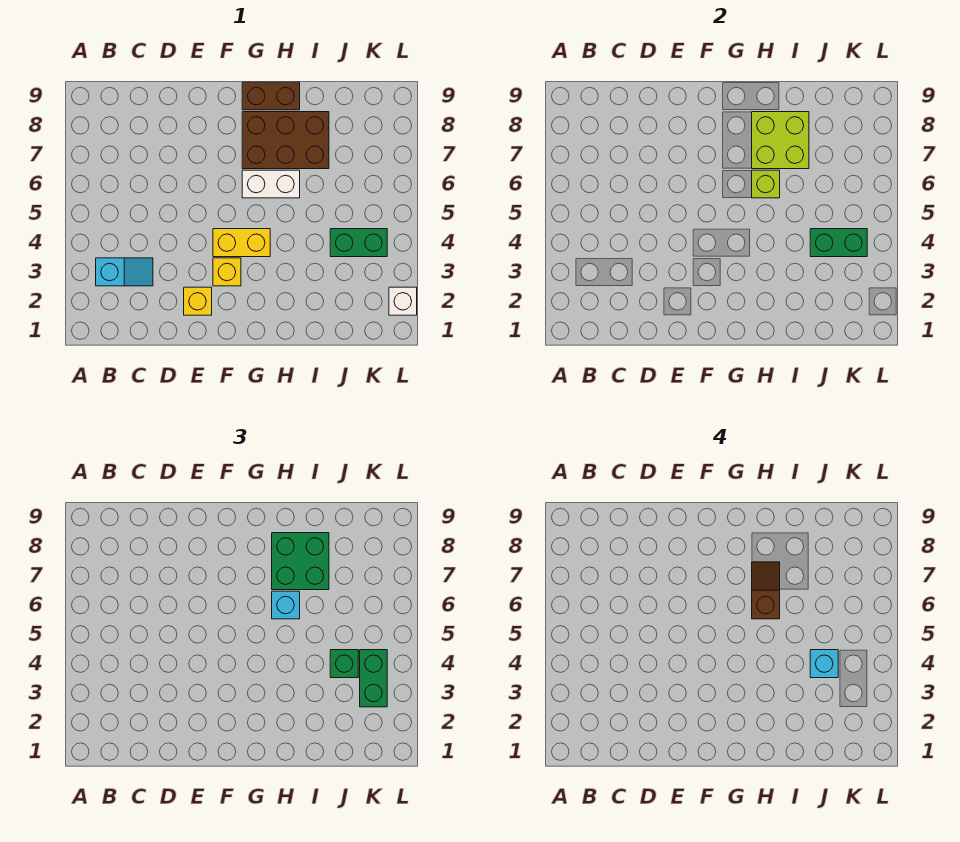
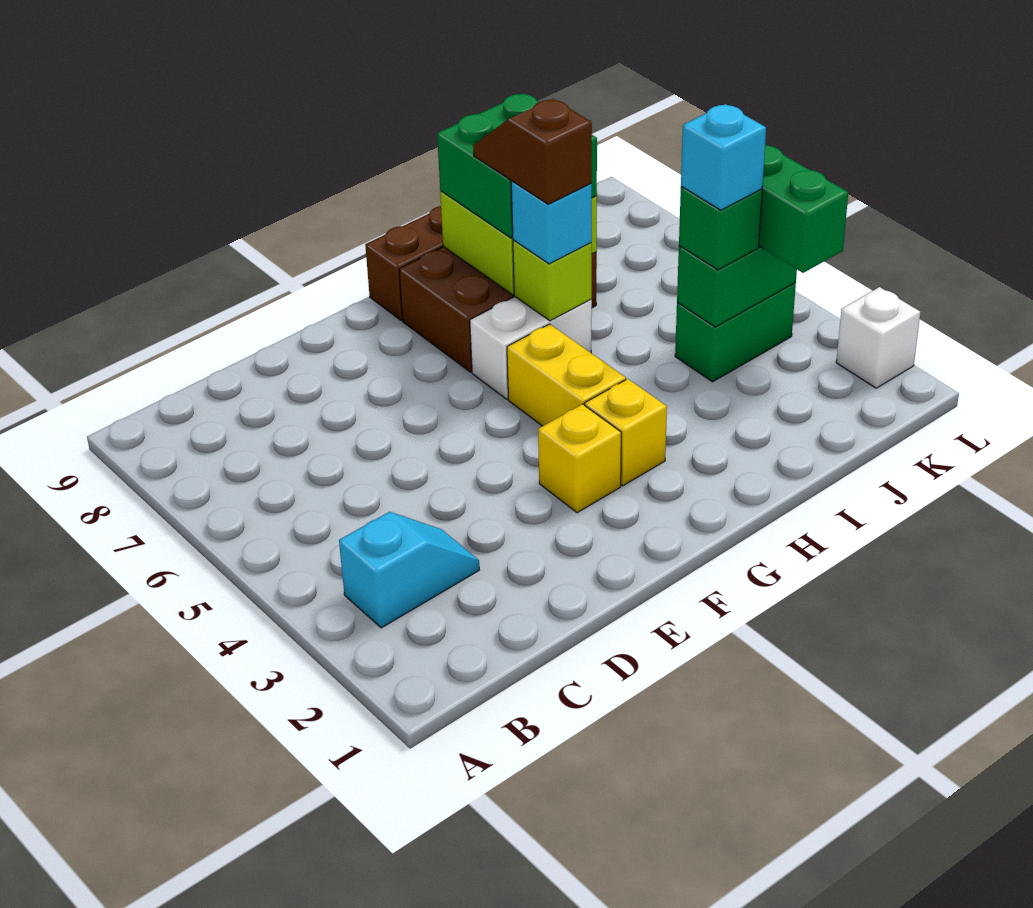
yellow brick E2 level 1 -> yellow brick G3 level 1
yellow brick F4:G4 level 1 -> yellow brick G4:G5 level 1

